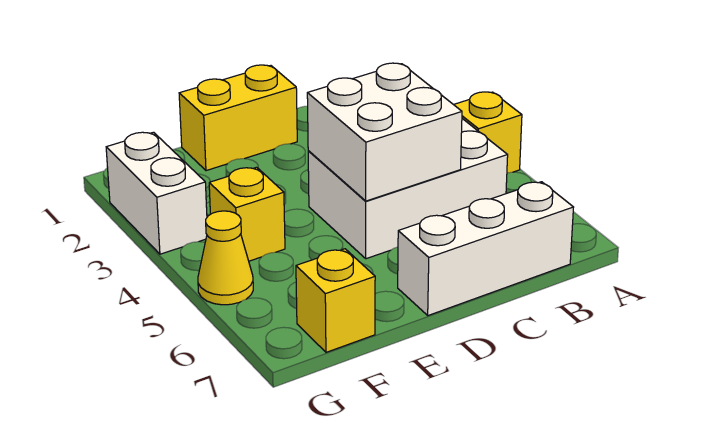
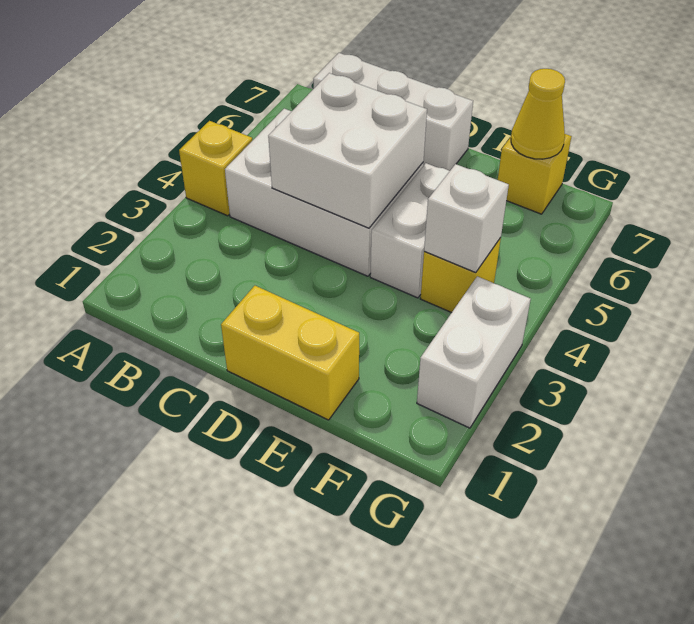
none -> white brick E4:E5 level 1
none -> white brick F4 level 2
yellow cone G5 level 1 -> yellow cone F7 level 2

